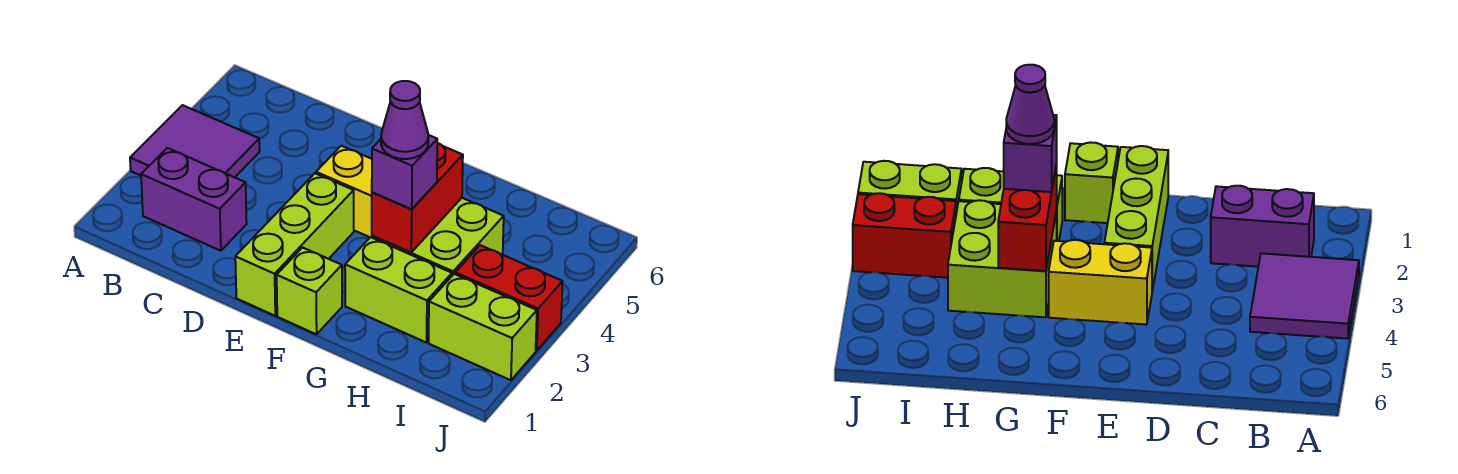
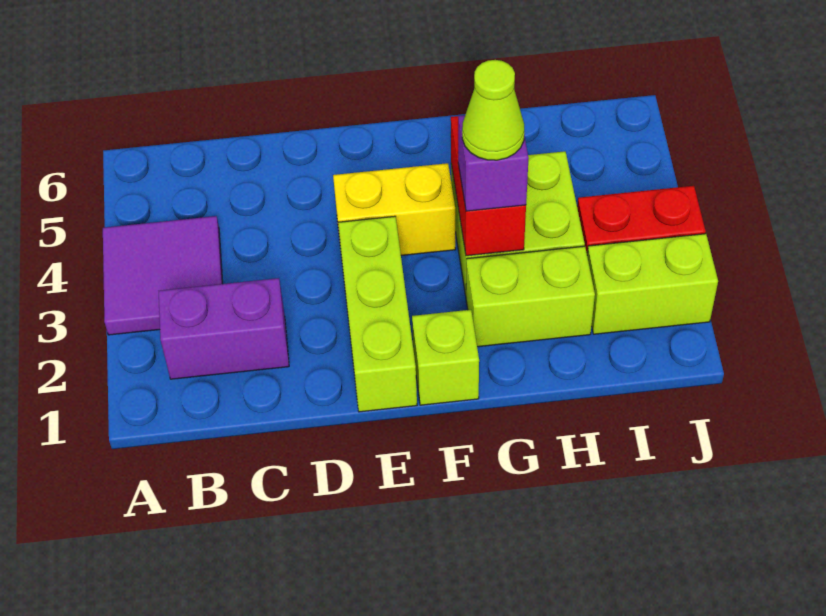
purple cone G3 level 4 -> lime cone G3 level 4

